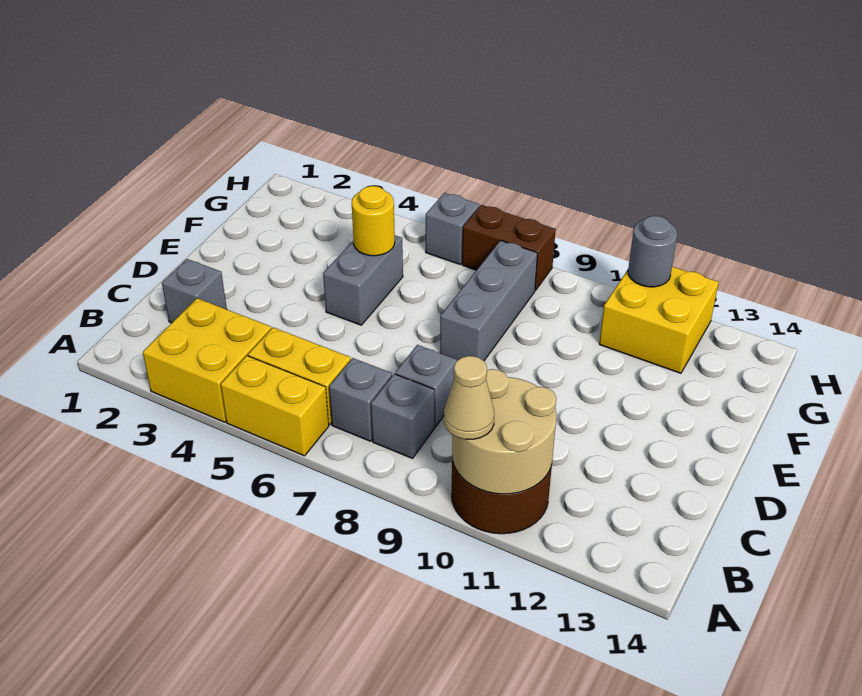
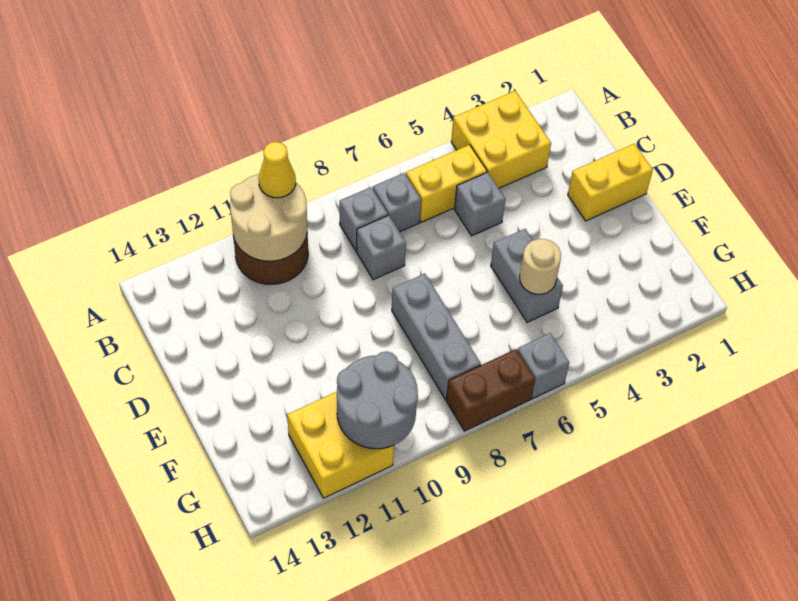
yellow brick A5:A6 level 1 -> yellow brick D1:D2 level 1
tan cone A10 level 3 -> yellow cone A10 level 3
grey brick C2 level 1 -> grey brick C5 level 1
yellow round brick F5 level 2 -> tan round brick F5 level 2
grey round brick H11 level 2 -> grey round brick G10:H11 level 2

